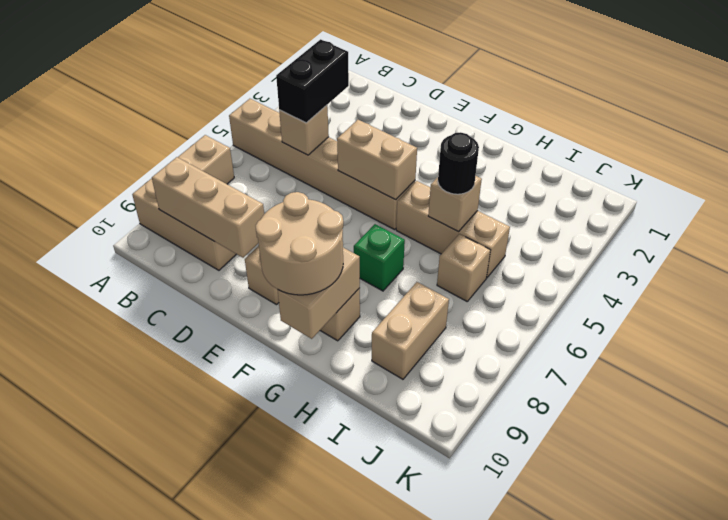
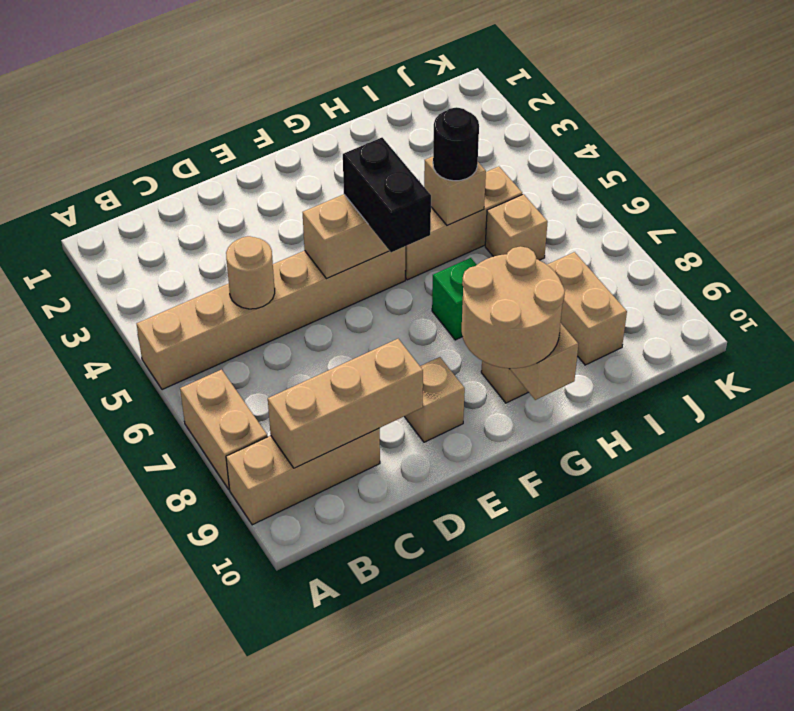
black brick C4:C5 level 3 -> black brick F5:F6 level 3
tan brick C5 level 2 -> tan round brick C5 level 2

